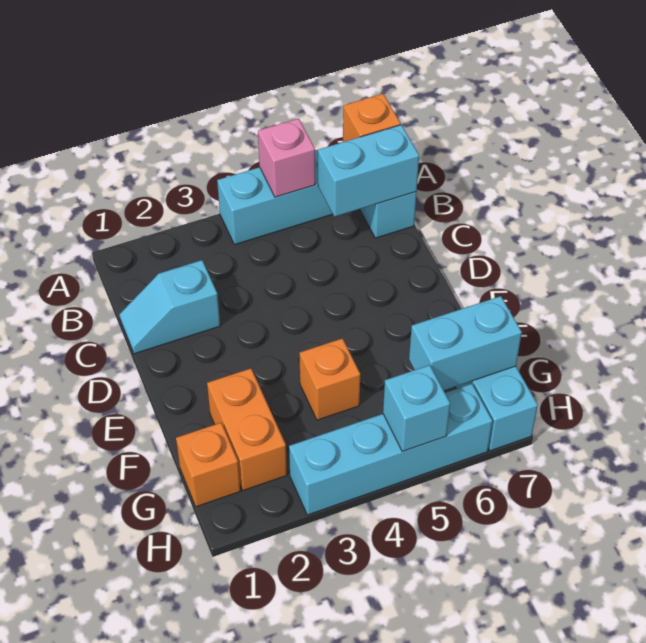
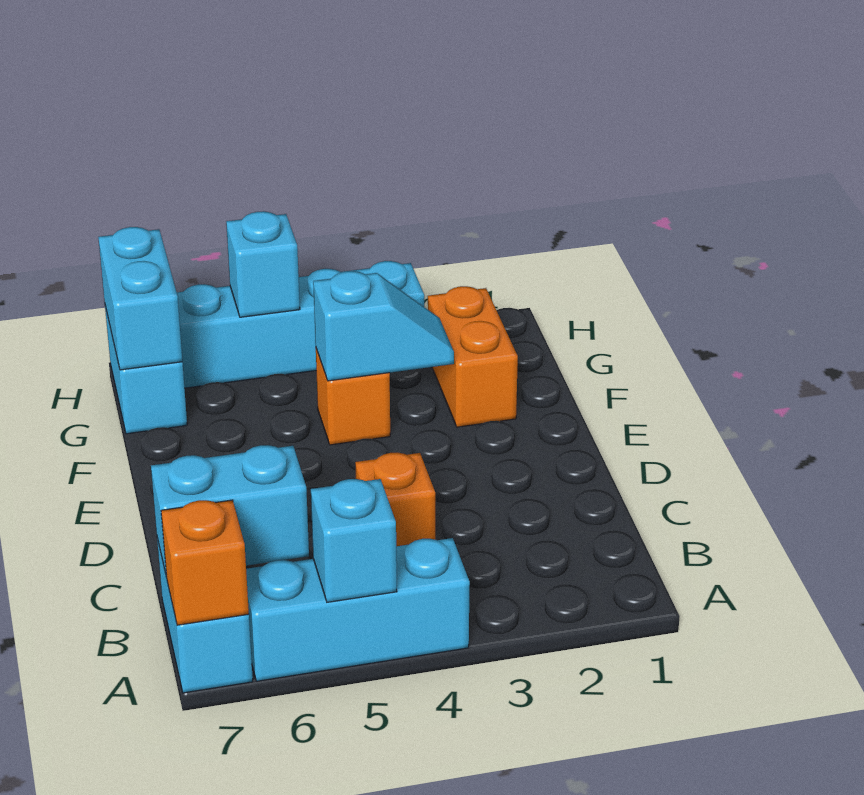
pink brick A5 level 2 -> cyan brick A5 level 2
cyan slope C1:C2 level 1 top 2 -> cyan slope F3:F4 level 2 top 4
orange brick G1 level 1 -> orange brick C4 level 1
cyan brick G6:G7 level 2 -> cyan brick G7:H7 level 2

